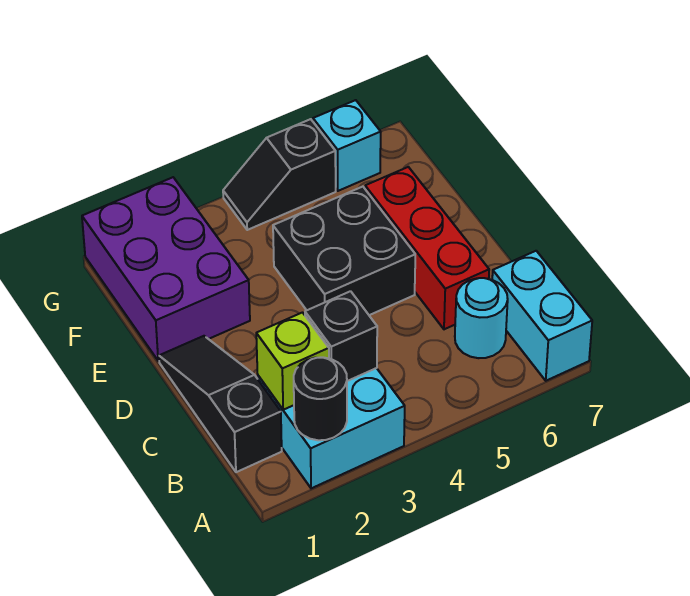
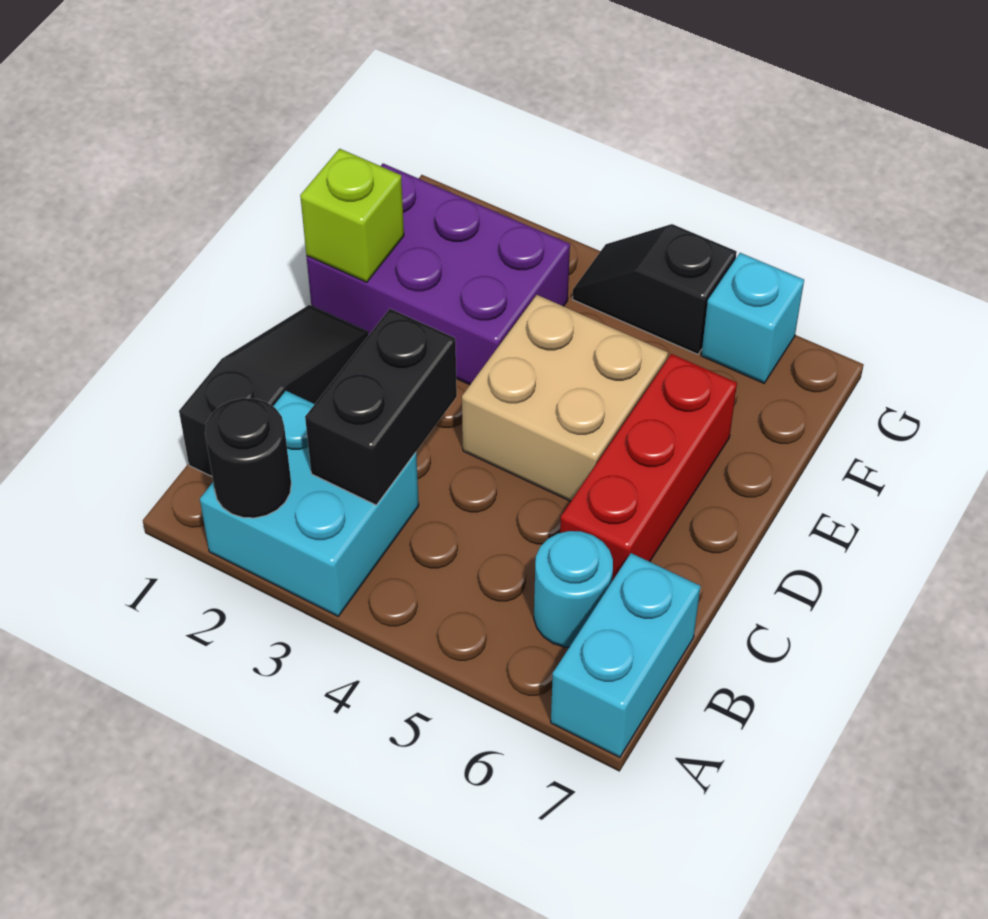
lime brick B2 level 2 -> lime brick E1 level 2
black brick B3 level 2 -> black brick B3:C3 level 2
black brick D4:E5 level 1 -> tan brick D4:E5 level 1
purple brick E1:G2 level 1 -> purple brick E1:F3 level 1

